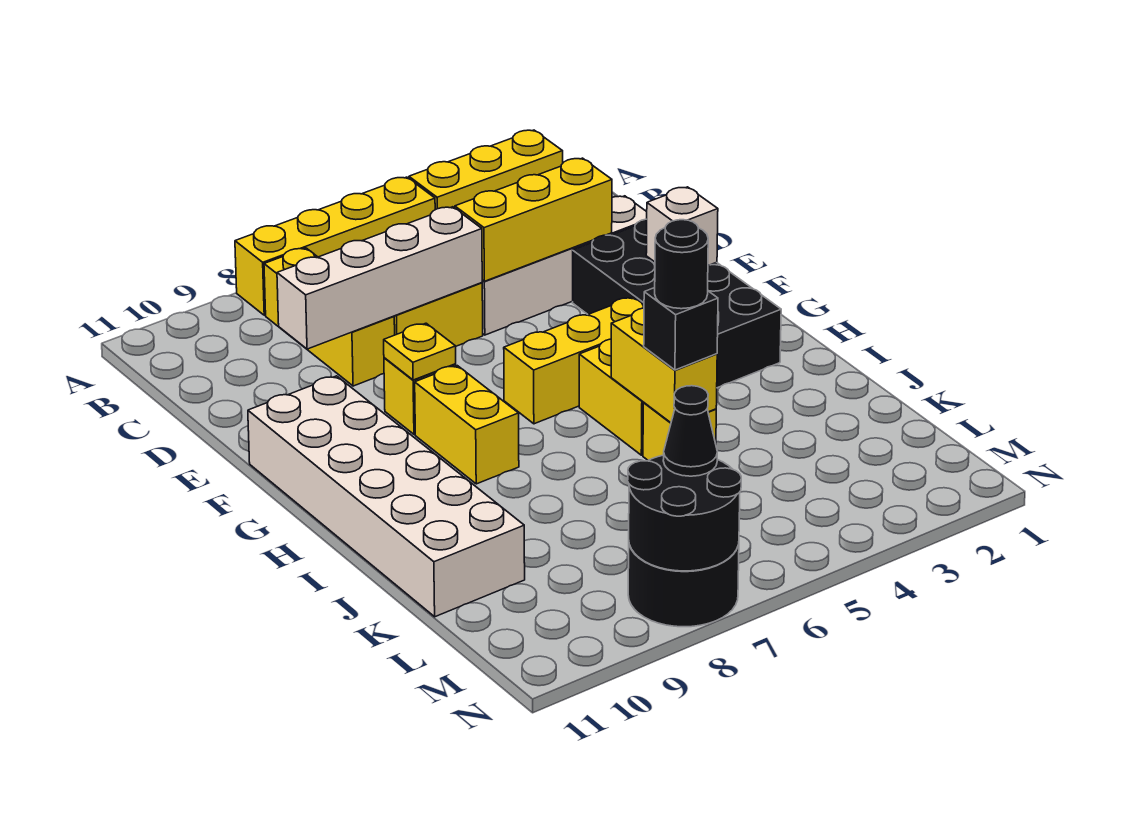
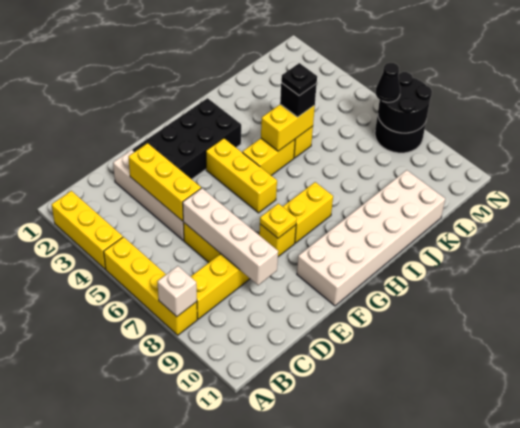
white brick F2 level 2 -> white brick A8 level 2
black round brick J5 level 4 -> black plate J5 level 4

